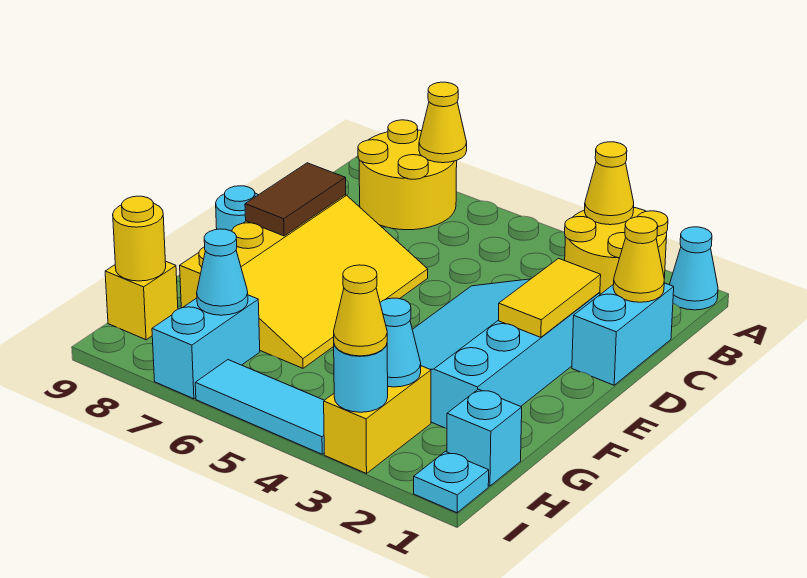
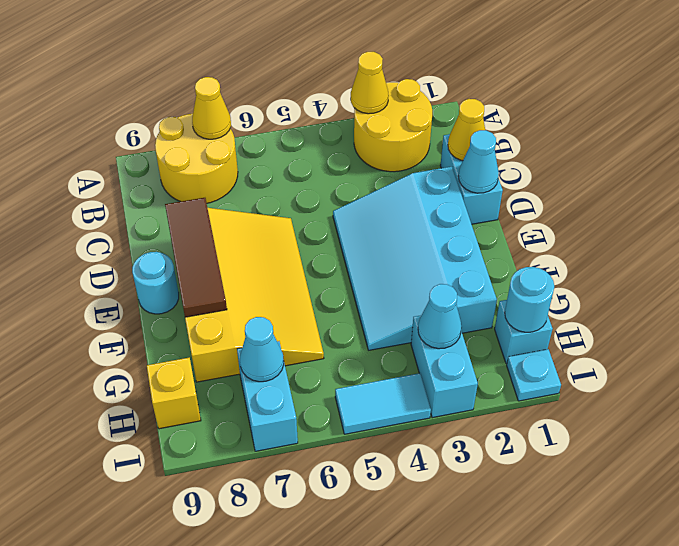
cyan cone A1 level 1 -> cyan cone D1 level 2
yellow tile D2:E2 level 2 -> none
brown tile D8:E8 level 2 -> brown tile D8:F8 level 2
yellow brick H3:I3 level 1 -> cyan brick H3:I3 level 1
yellow round brick H9 level 2 -> none
cyan round brick I3 level 2 -> cyan round brick H1 level 2
yellow cone I3 level 3 -> none
cyan tile I4:I6 level 1 -> cyan tile I4:I5 level 1

